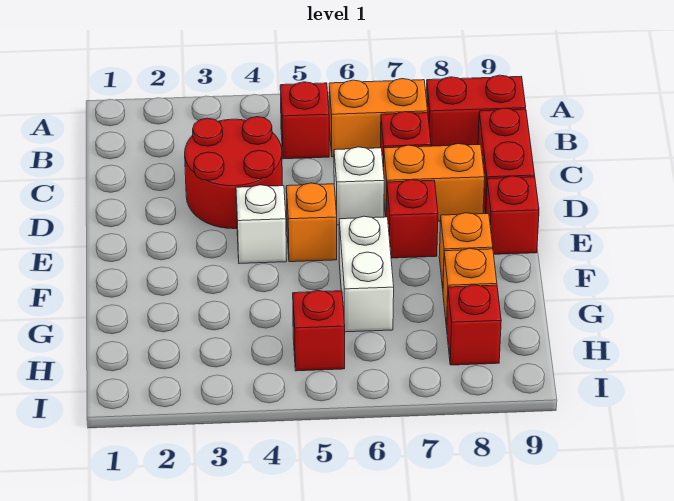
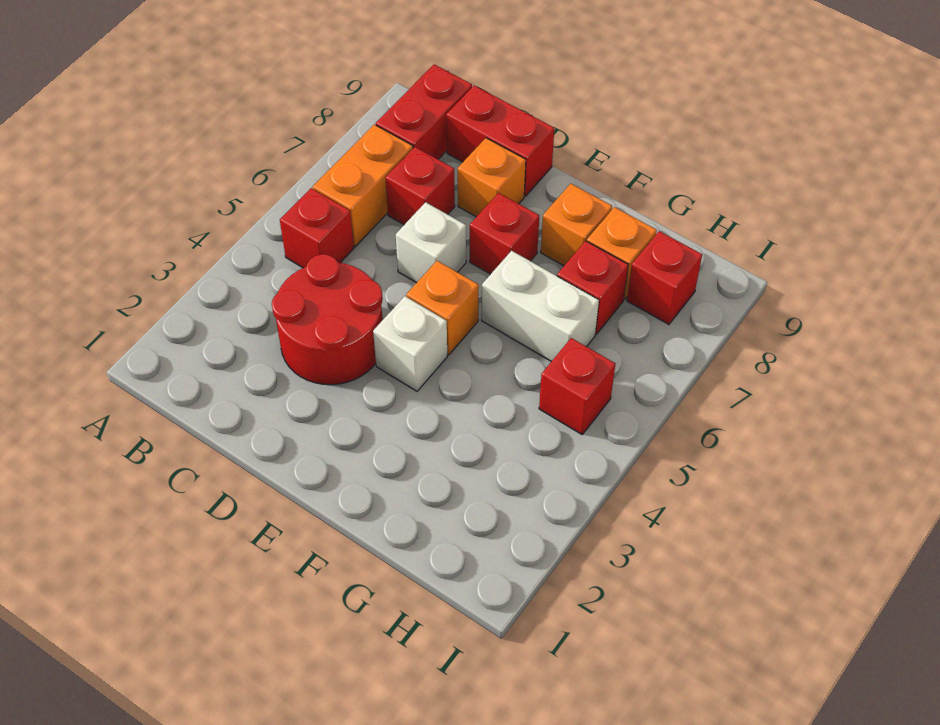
orange brick D7:D8 level 1 -> orange brick D8 level 1
red brick E9 level 1 -> red brick G7 level 1

